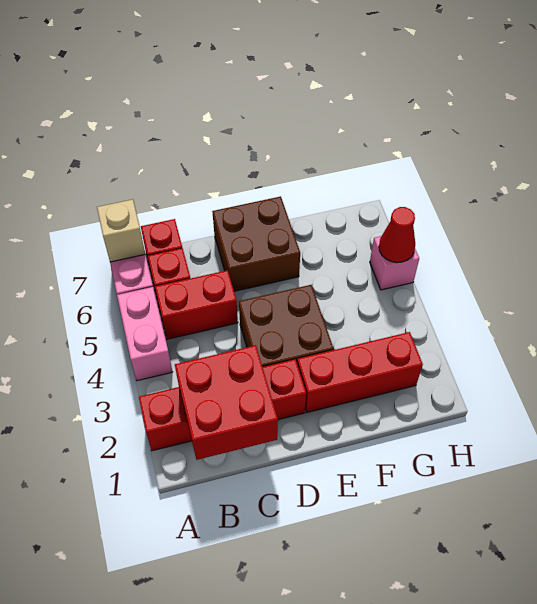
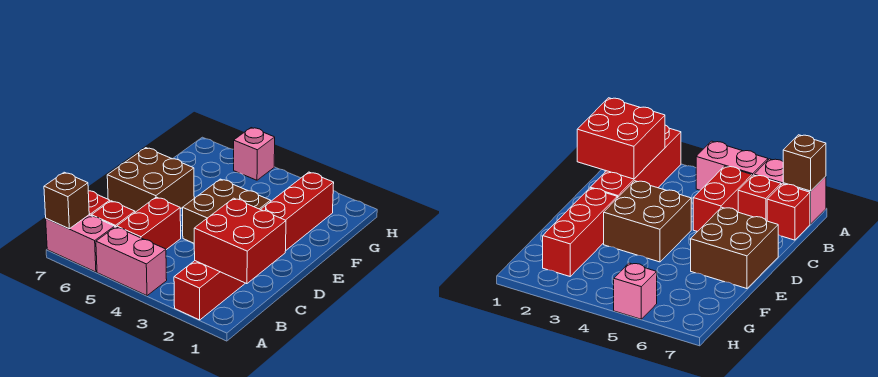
tan brick A7 level 2 -> brown brick A7 level 2
red cone H5 level 2 -> none

